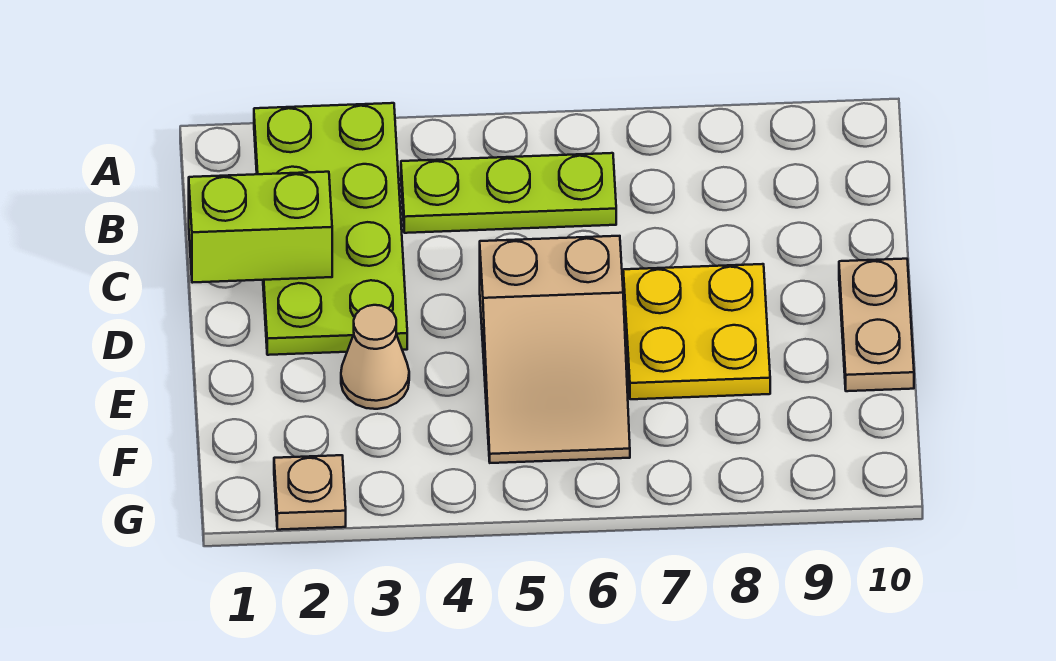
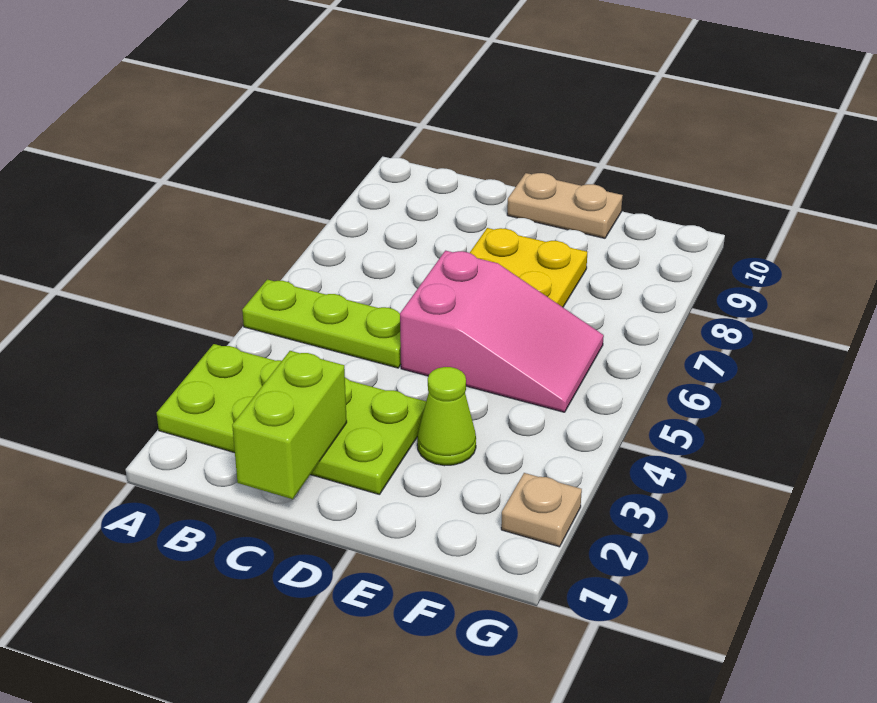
lime plate B4:B6 level 1 -> lime plate A5:C5 level 1
tan slope D5:F6 level 1 top D -> pink slope D5:F6 level 1 top D
tan cone E3 level 1 -> lime cone E3 level 1

